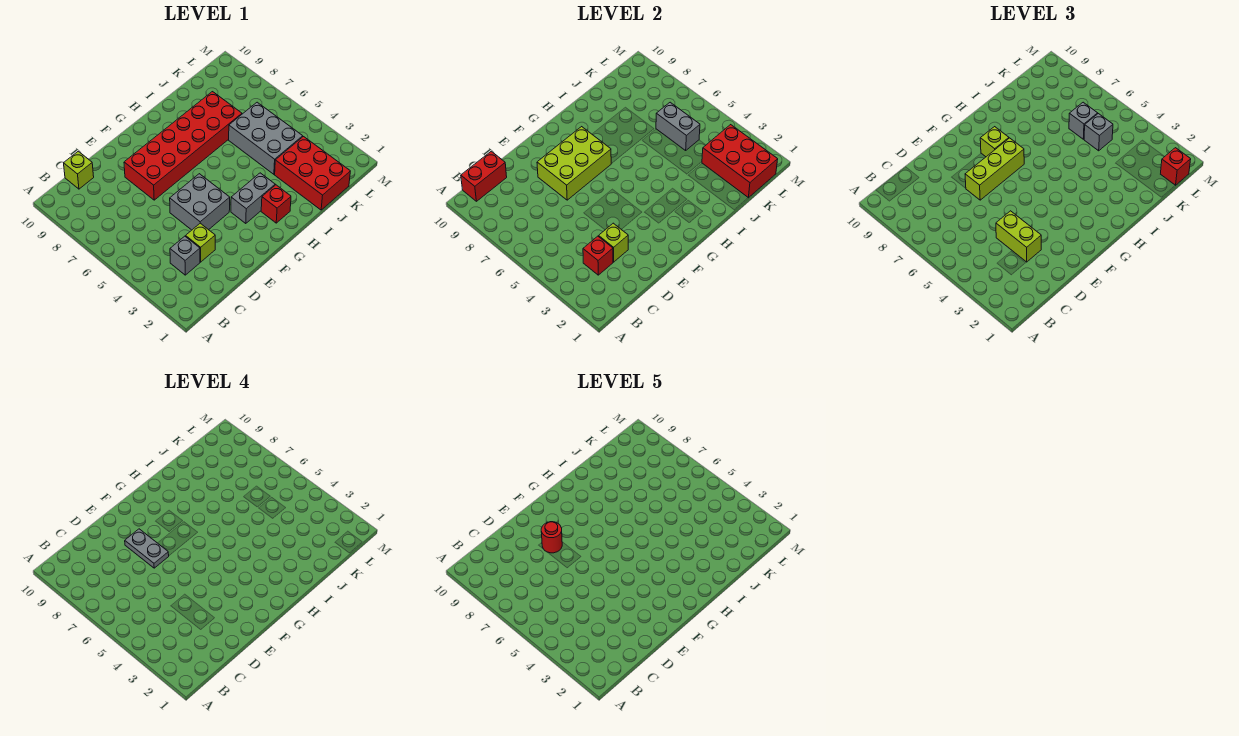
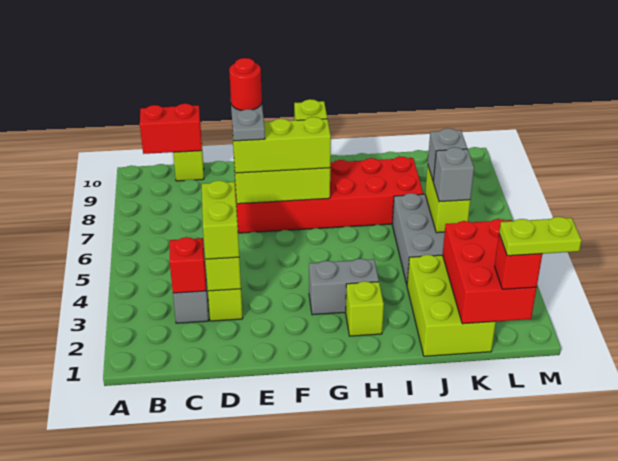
grey brick E4:F5 level 1 -> none
red brick H2 level 1 -> lime brick H2 level 1
red brick J1:K3 level 1 -> lime brick J1:K3 level 1
grey brick K5:K6 level 2 -> lime brick K5:K6 level 2
none -> lime plate L1:M1 level 4

